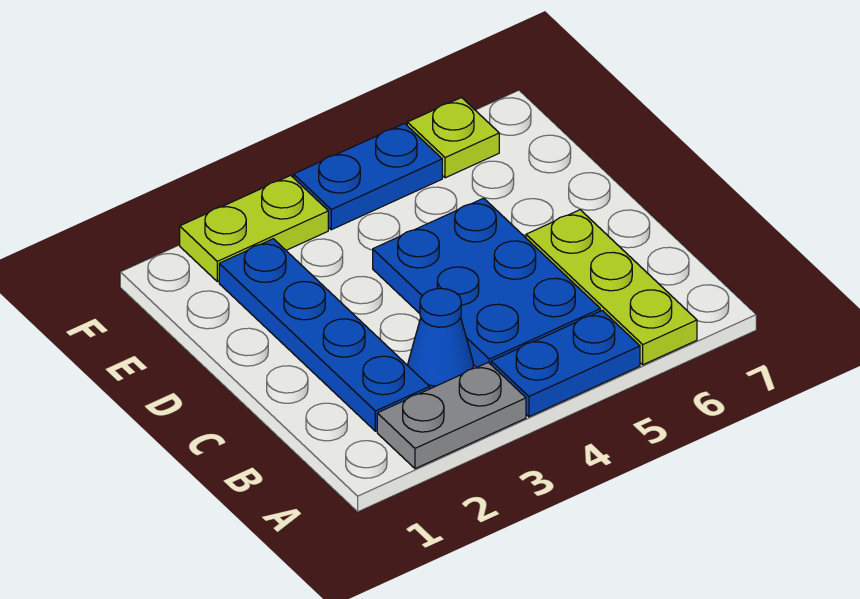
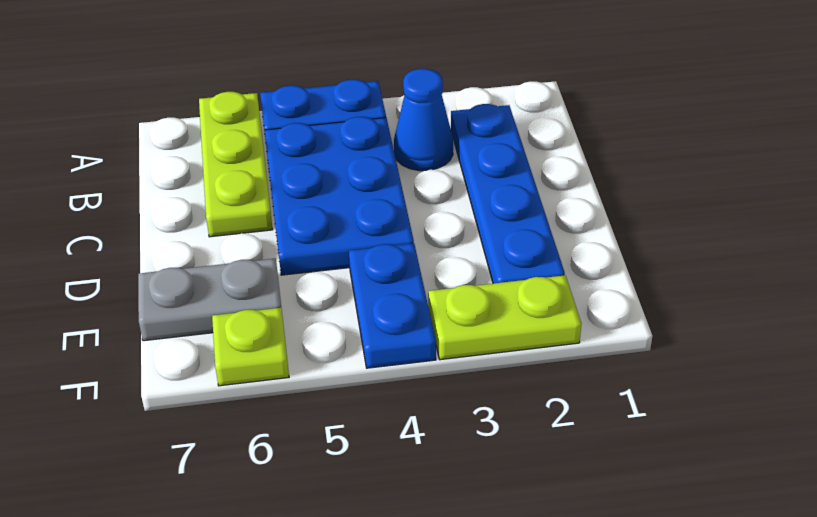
grey plate A2:A3 level 1 -> grey plate E6:E7 level 1
blue plate F4:F5 level 1 -> blue plate E4:F4 level 1

